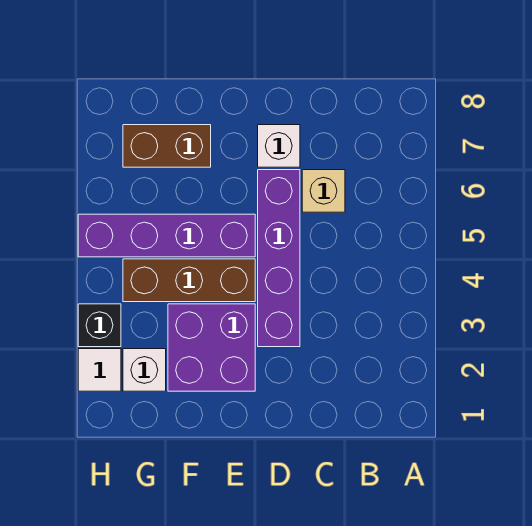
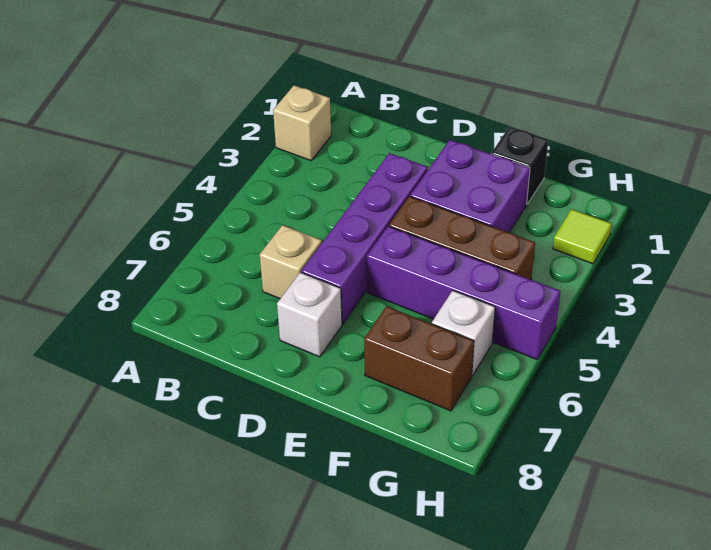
none -> tan brick A2 level 1
white brick G2 level 1 -> white brick G6 level 1
white tile H2 level 1 -> lime tile H2 level 1
black brick H3 level 1 -> black brick F1 level 1

